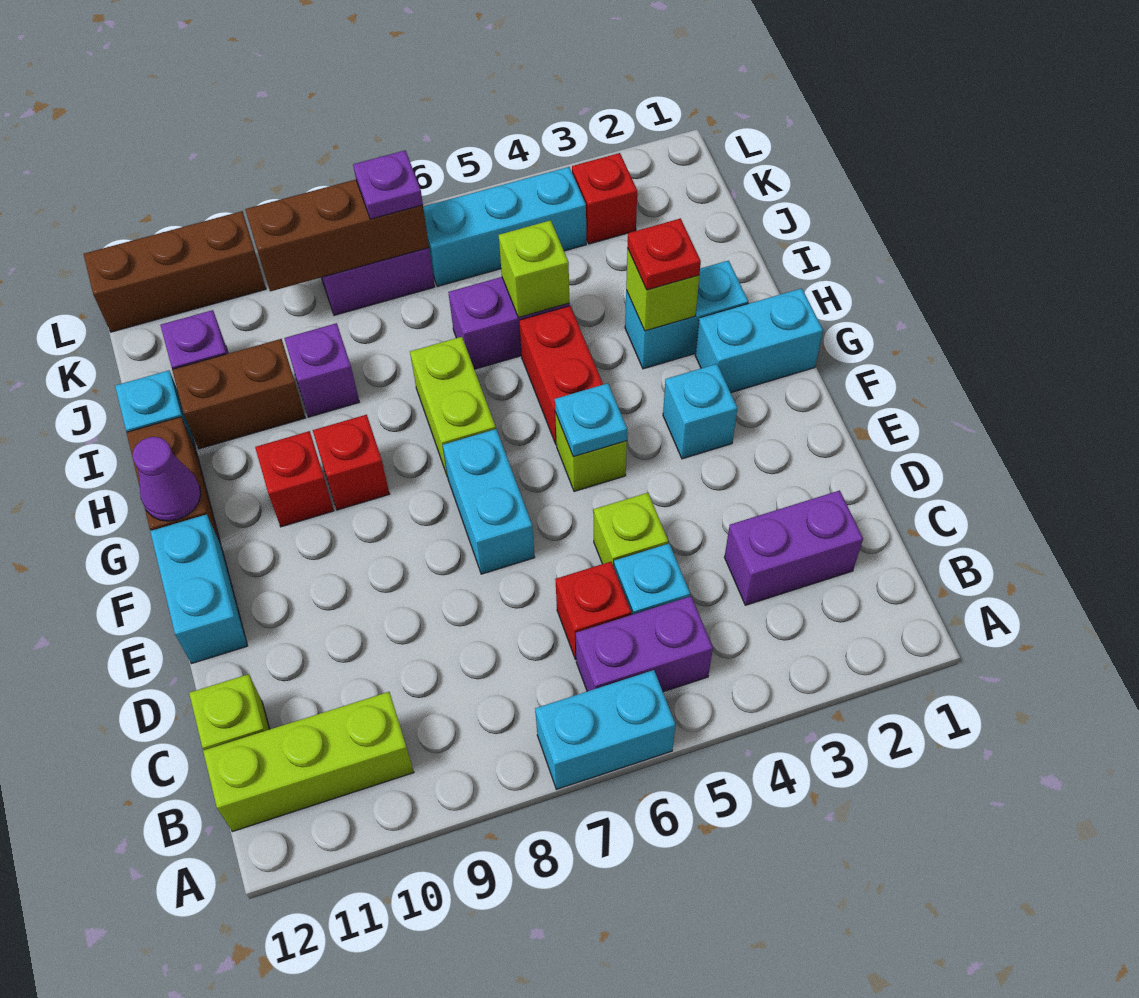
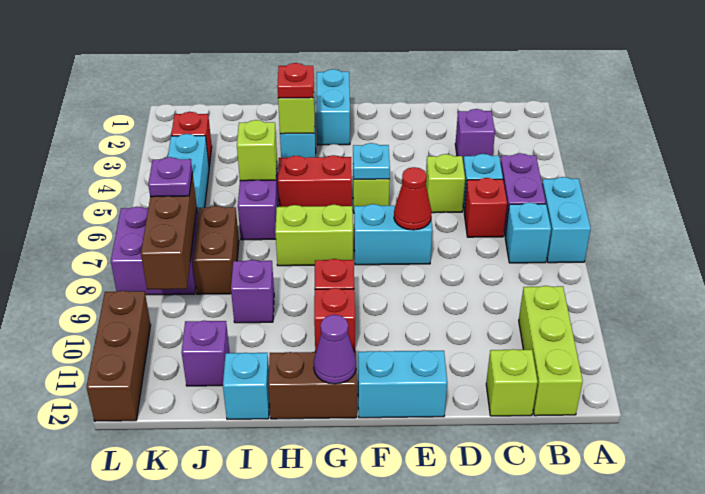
purple brick C2:C3 level 1 -> purple brick C3 level 1
none -> red cone E7 level 2
cyan brick F3 level 1 -> cyan brick B7 level 1
brown brick I10:I11 level 1 -> brown brick J7:J8 level 1

